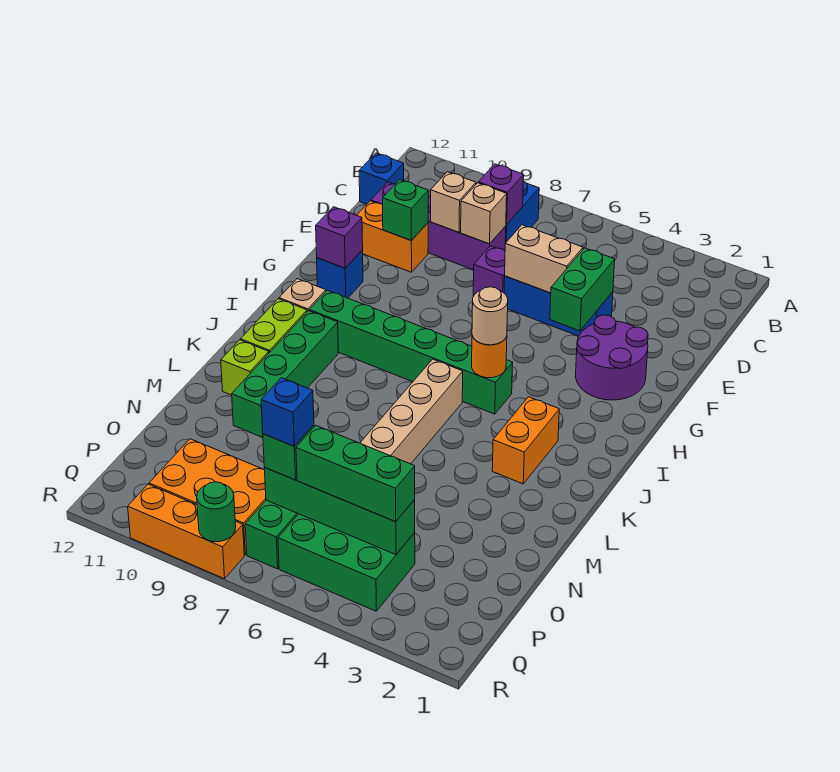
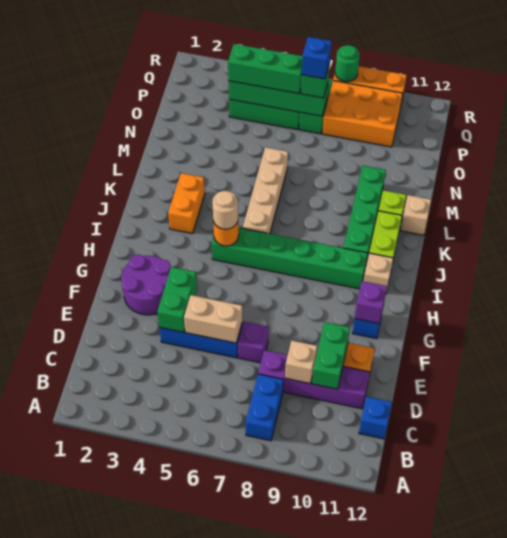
purple brick C8 level 2 -> none
tan brick D8 level 2 -> tan brick L12 level 1
green brick E10 level 2 -> green brick D10:E10 level 2

